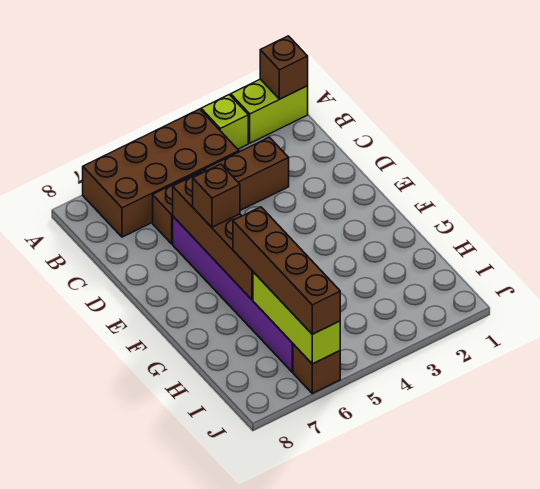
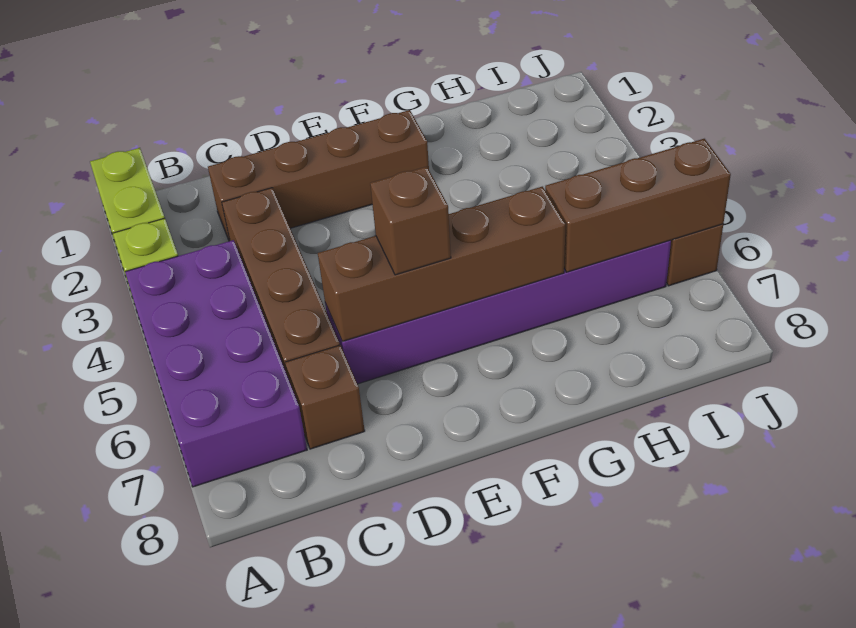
brown brick A1 level 2 -> brown brick C7 level 1
brown brick A4:B7 level 1 -> purple brick A4:B7 level 1
brown brick G6:J6 level 3 -> brown brick C2:F2 level 1
lime brick H6:J6 level 2 -> brown brick H6:J6 level 2

